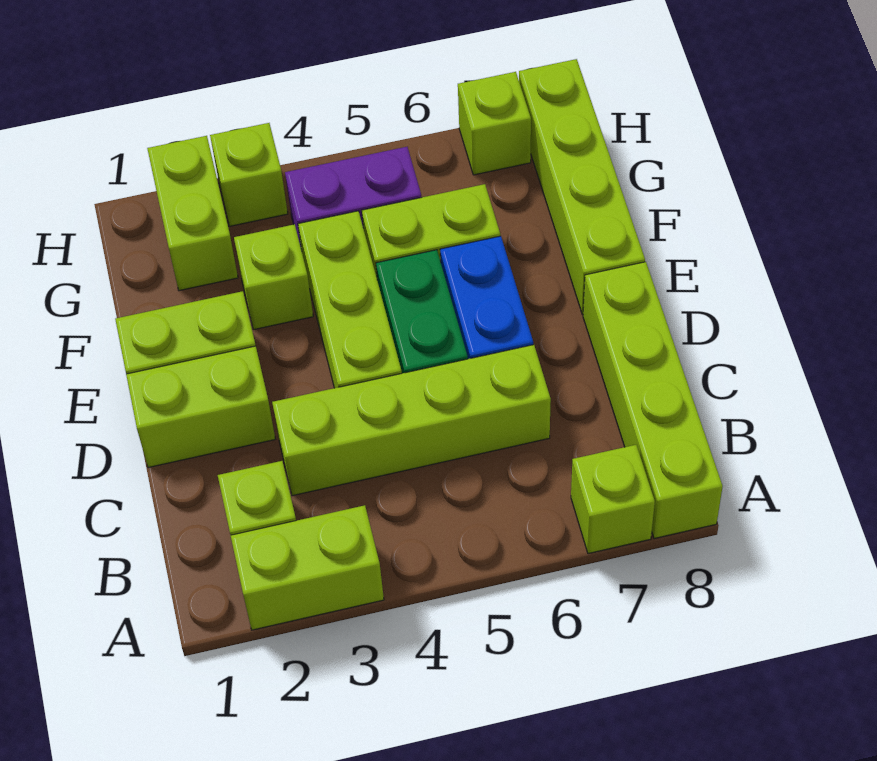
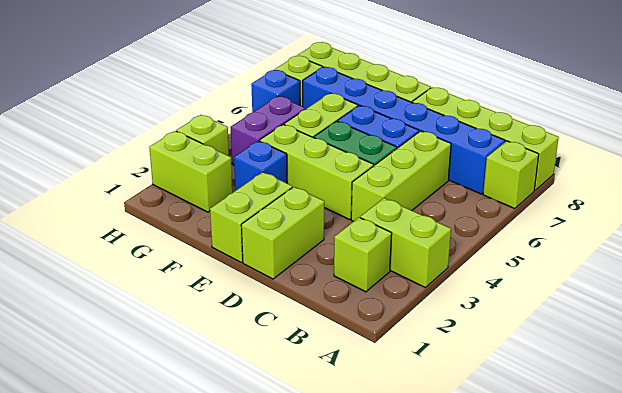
lime brick A2:A3 level 1 -> lime brick A3:B3 level 1
none -> blue brick B7:G7 level 1
lime brick C3:C6 level 1 -> lime brick C4:C6 level 1
lime brick F3 level 1 -> blue brick F3 level 1
none -> blue brick H6 level 1

